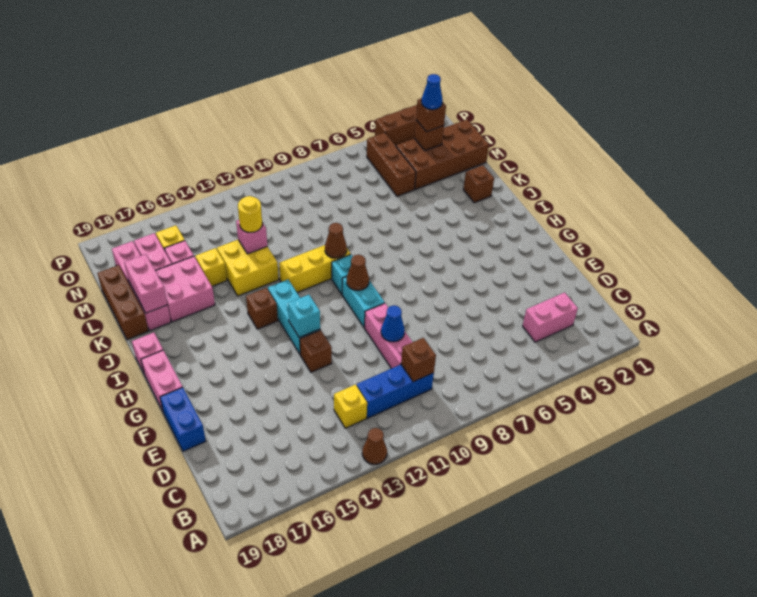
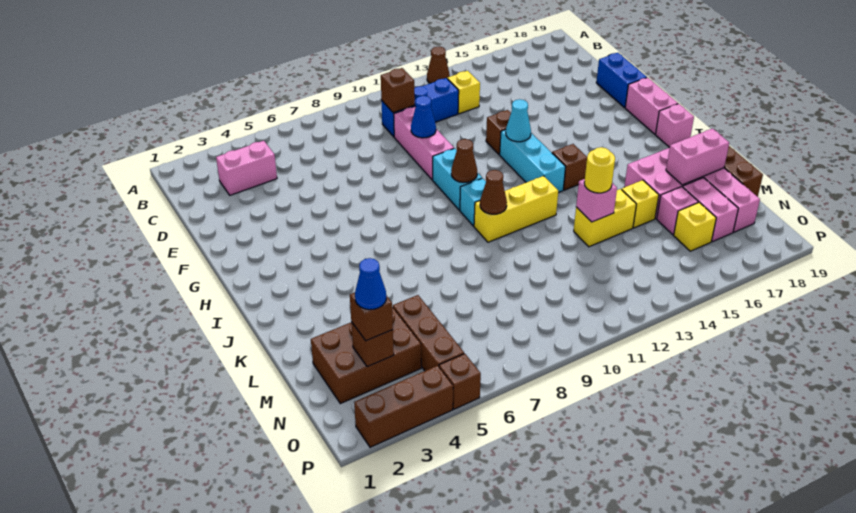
cyan brick G13 level 2 -> cyan cone G13 level 2
brown brick K2 level 1 -> brown brick P5 level 1
yellow brick K13:L14 level 1 -> yellow brick L13:L14 level 1
pink brick K18:L18 level 2 -> pink brick L17:L18 level 2
brown brick M1:N4 level 1 -> brown brick M2:N4 level 1

